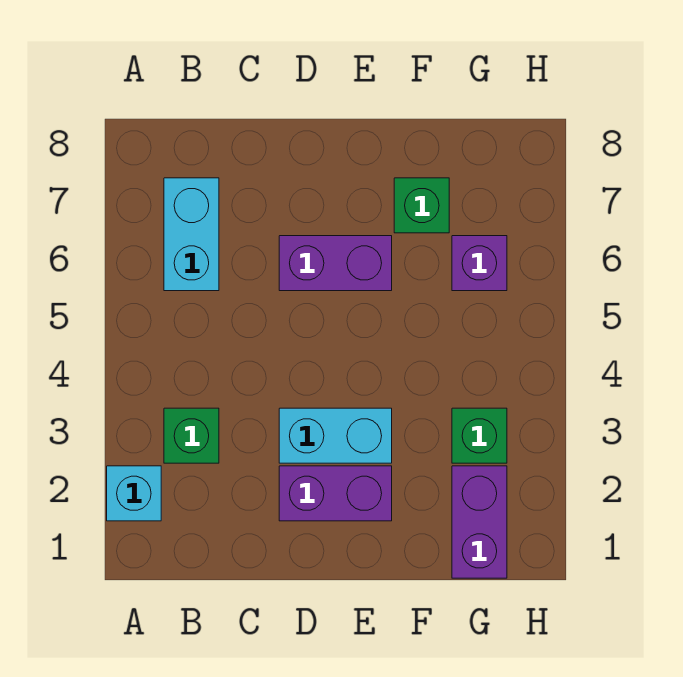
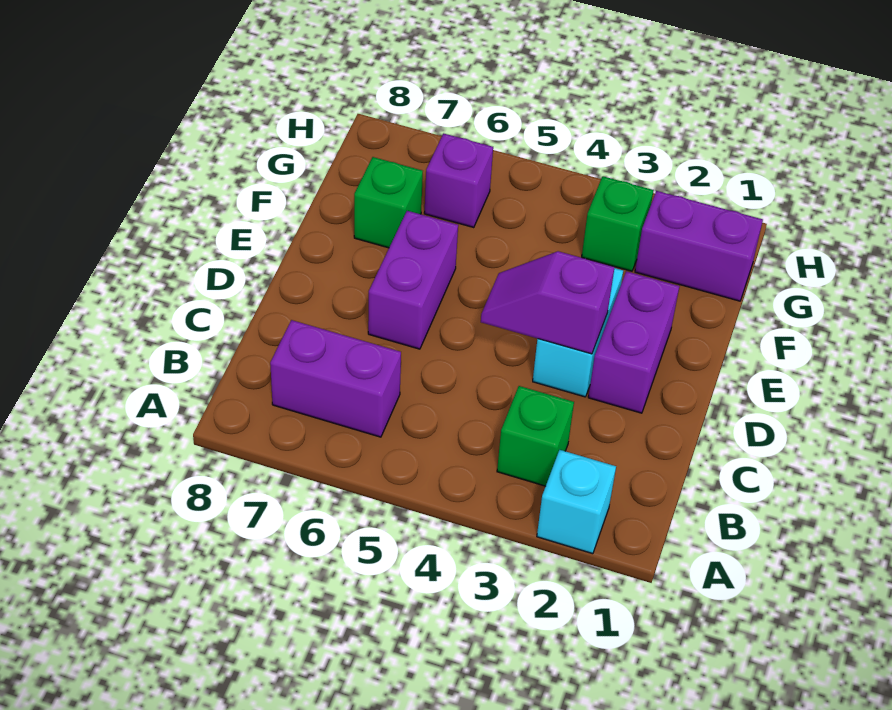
cyan brick B6:B7 level 1 -> purple brick B6:B7 level 1
none -> purple slope D3:D4 level 2 top 3

